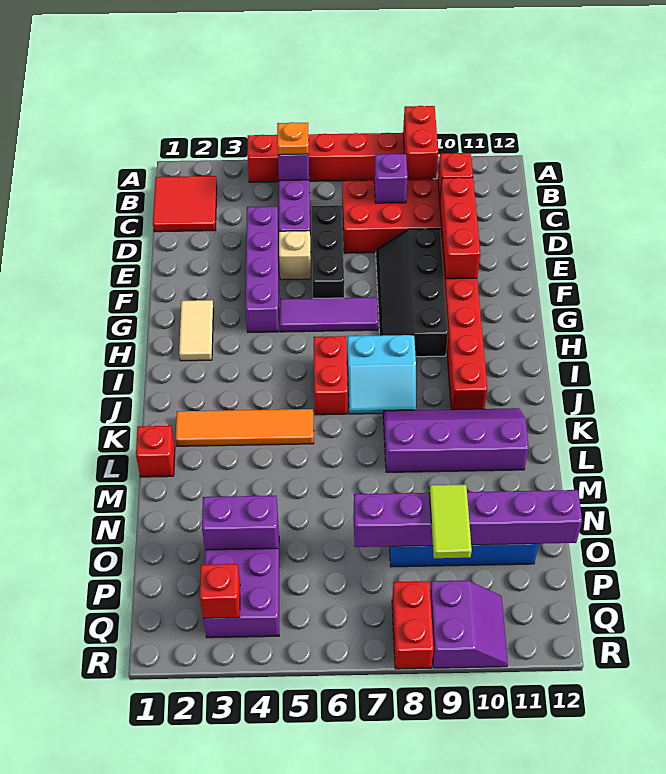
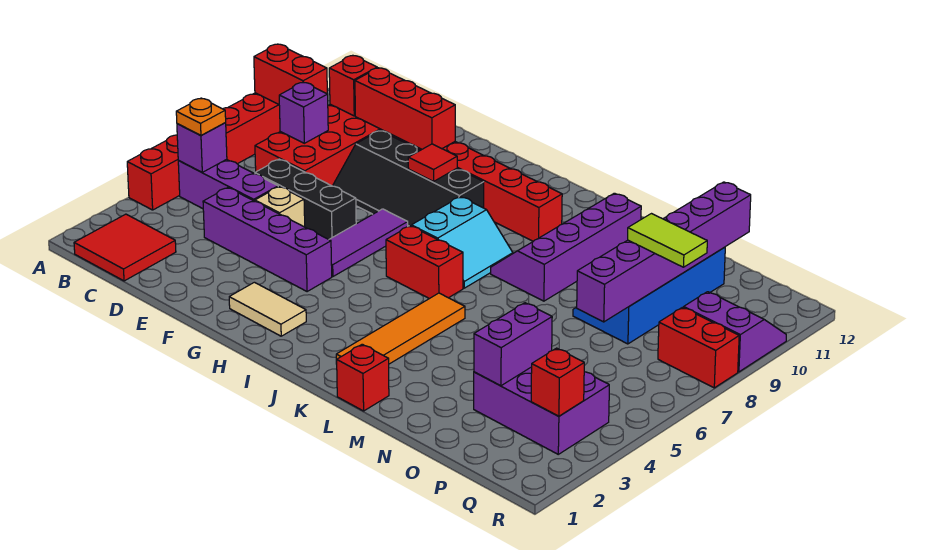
none -> red tile G9 level 2

